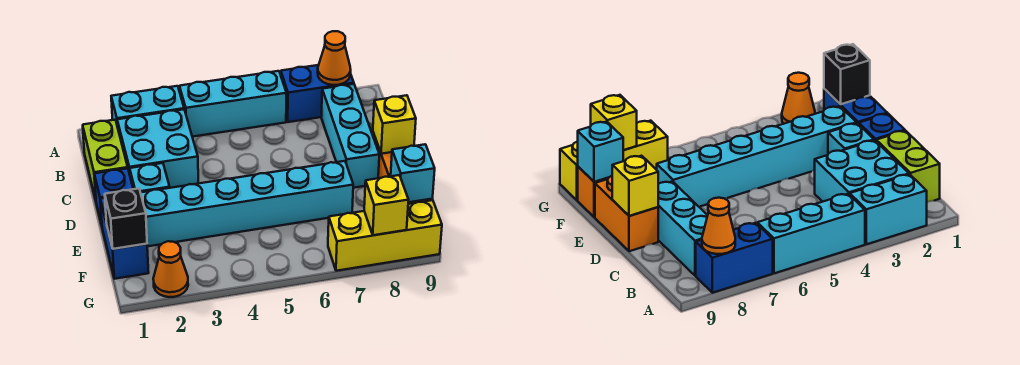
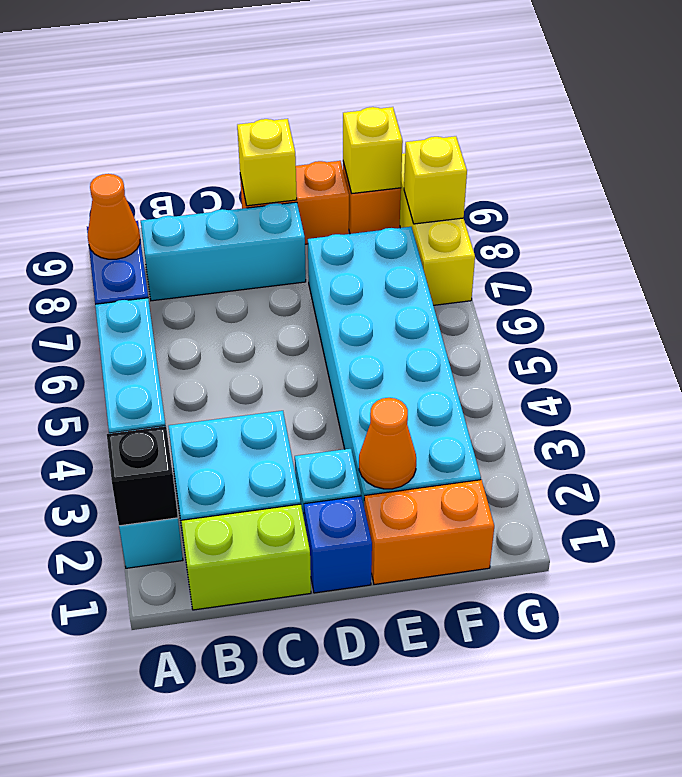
blue brick E1:F1 level 1 -> orange brick E1:F1 level 1
cyan brick E2:E7 level 1 -> cyan brick E2:F7 level 1
black brick F1 level 2 -> black brick A2 level 2
cyan brick F9 level 2 -> yellow brick F9 level 2
orange cone G2 level 1 -> orange cone E2 level 2

